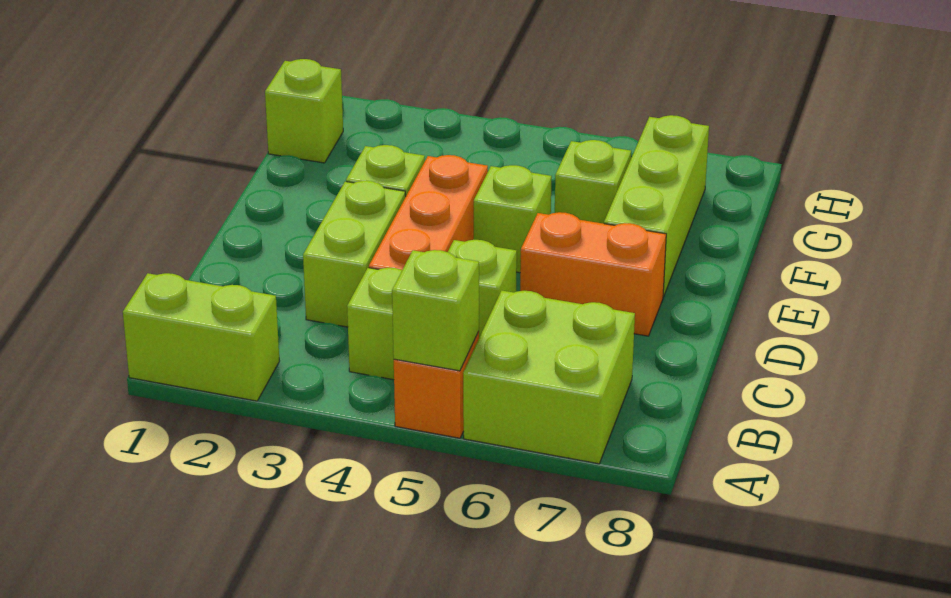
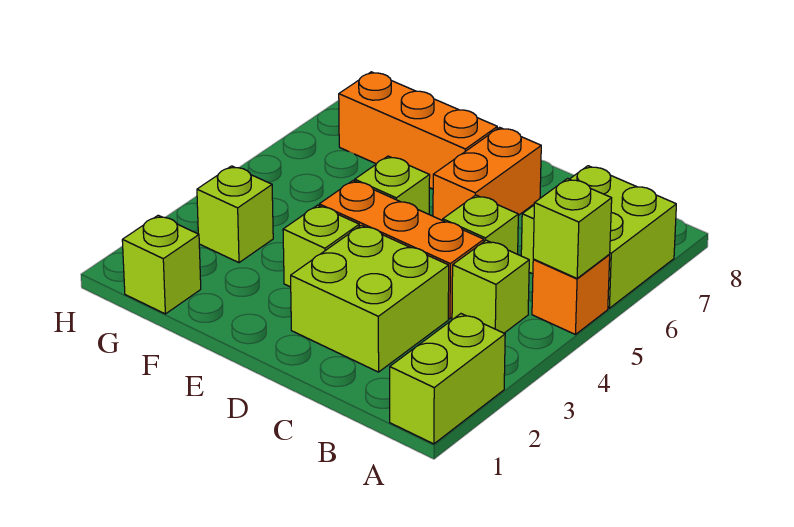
lime brick C3:D3 level 1 -> lime brick C2:D3 level 1
lime brick E7:G7 level 1 -> orange brick E7:G7 level 1
lime brick F6 level 1 -> lime brick G3 level 1

